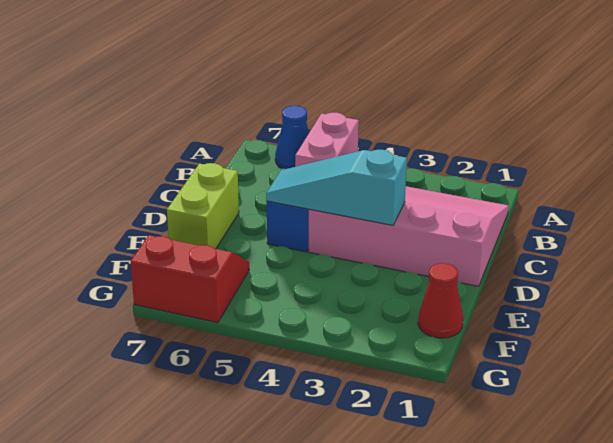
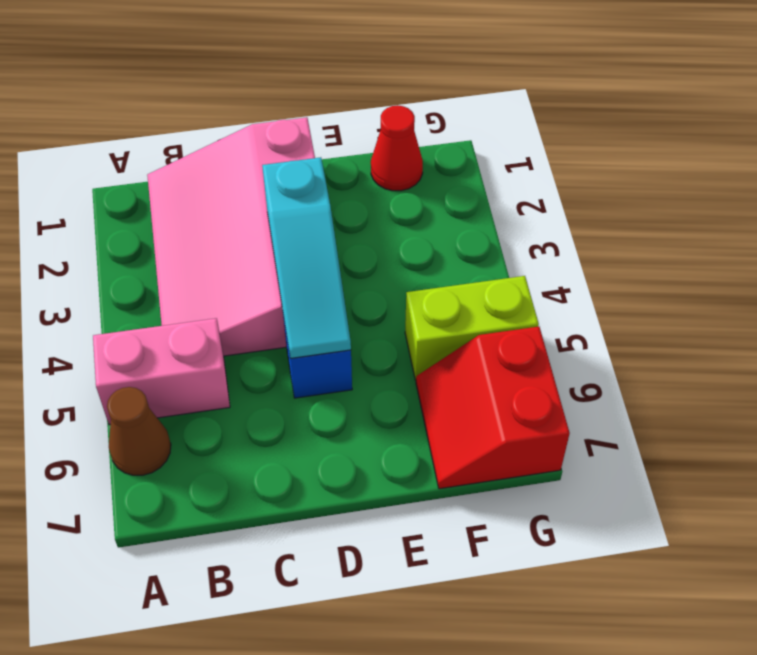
blue cone A6 level 1 -> brown cone A6 level 1
lime brick D7:E7 level 1 -> lime brick F5:G5 level 1

